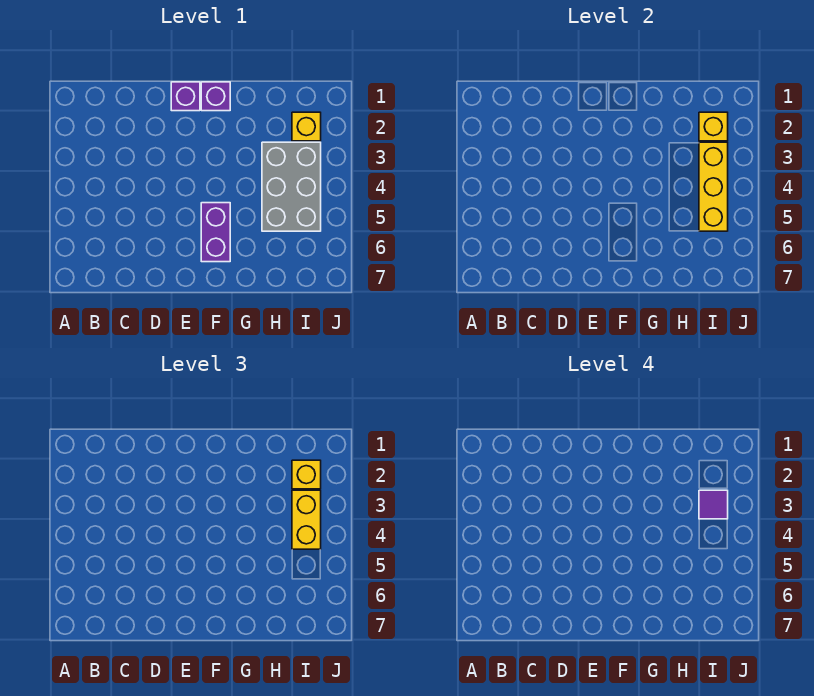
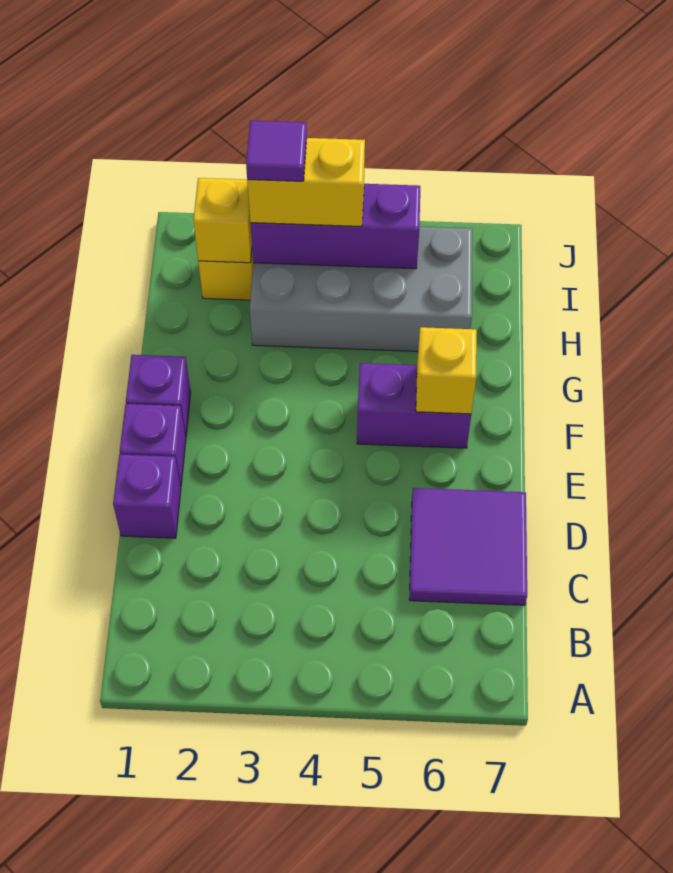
none -> purple tile C6:D7 level 1
none -> purple brick D1 level 1
grey brick H3:I5 level 1 -> grey brick H3:I6 level 1
yellow brick I2 level 3 -> yellow brick F6 level 2
yellow brick I3:I5 level 2 -> purple brick I3:I5 level 2

